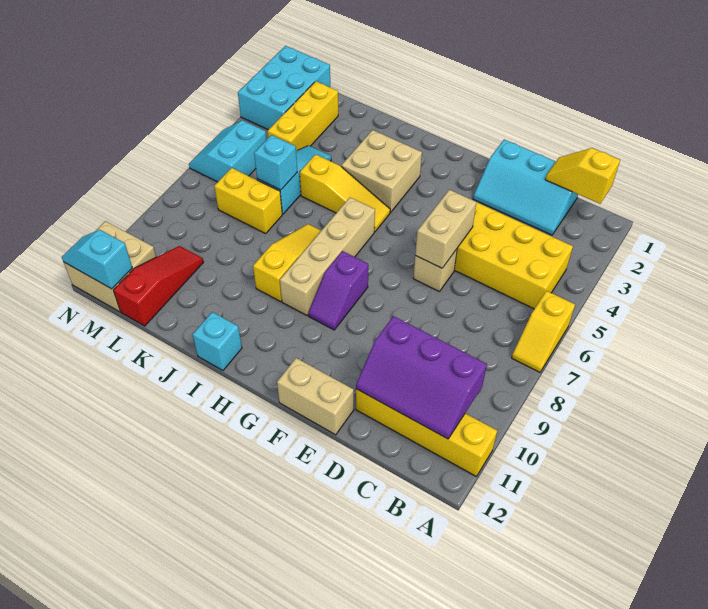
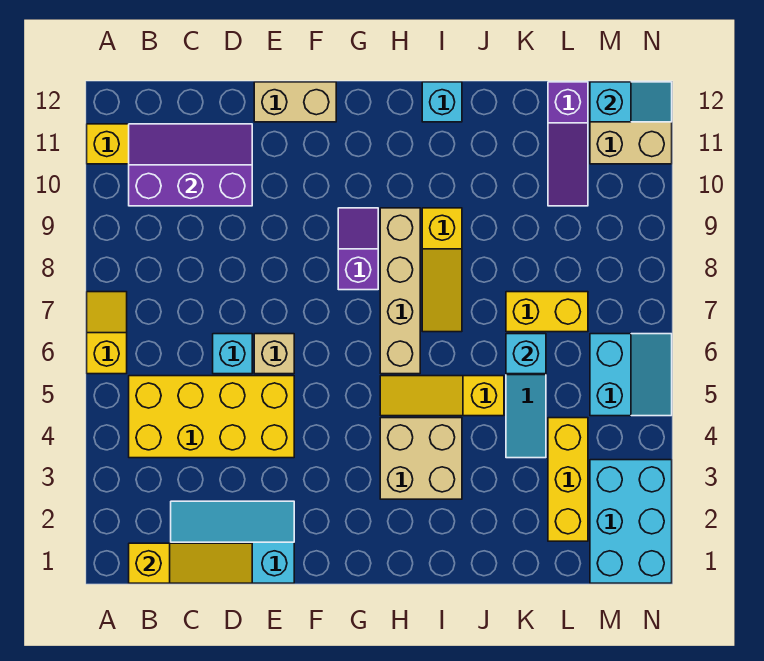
yellow slope B1:C1 level 2 top B -> yellow slope B1:D1 level 2 top B
none -> cyan brick D6 level 1
tan brick E5:E6 level 2 -> none
red slope L10:L12 level 1 top 12 -> purple slope L10:L12 level 1 top 12

